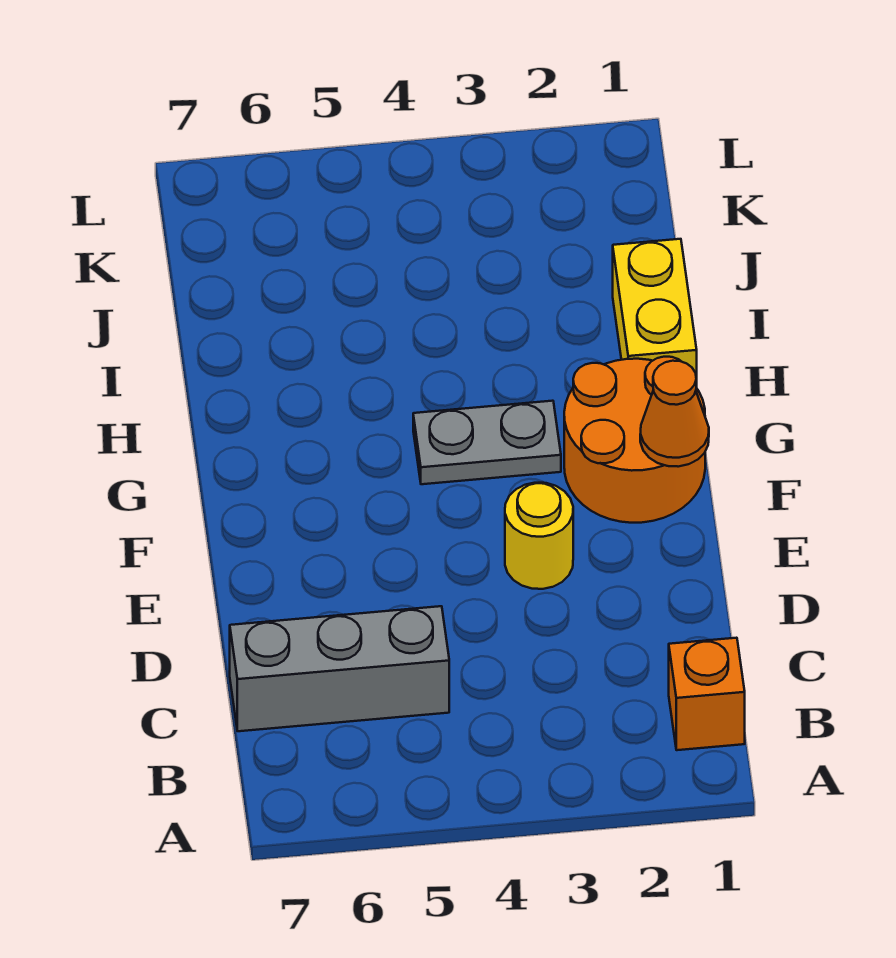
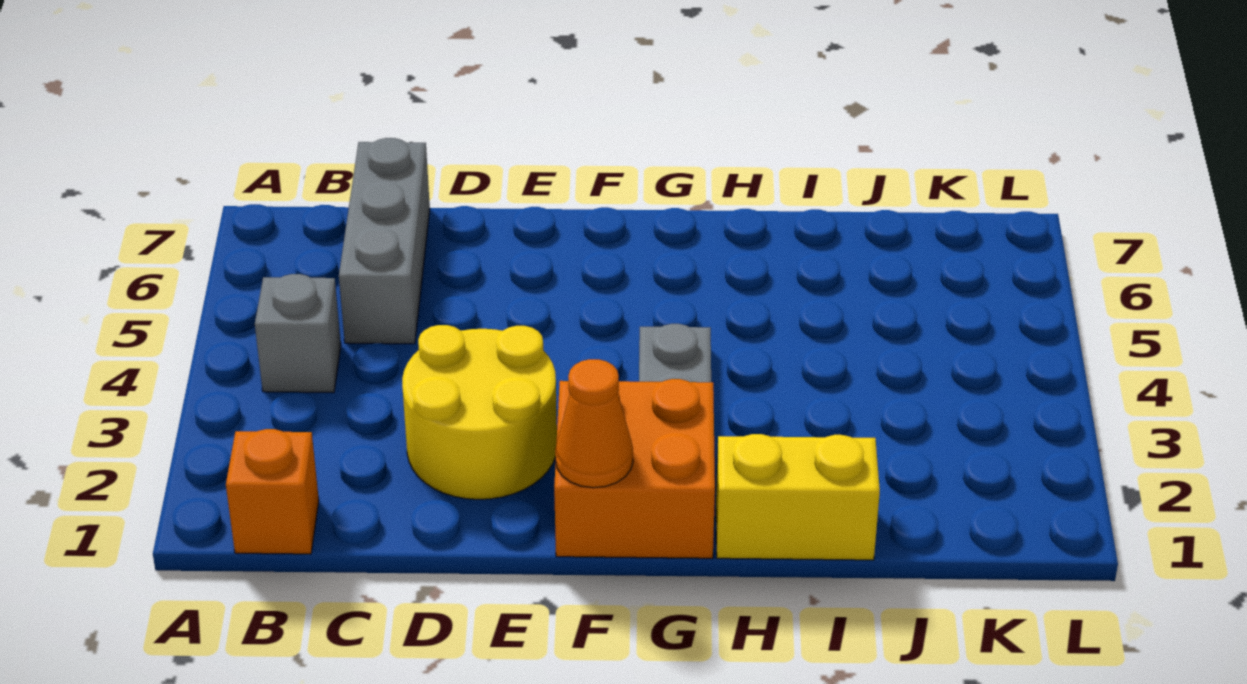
none -> grey brick B4 level 1
yellow round brick E3 level 1 -> yellow round brick D2:E3 level 1
orange round brick F1:G2 level 1 -> orange brick F1:G2 level 1

